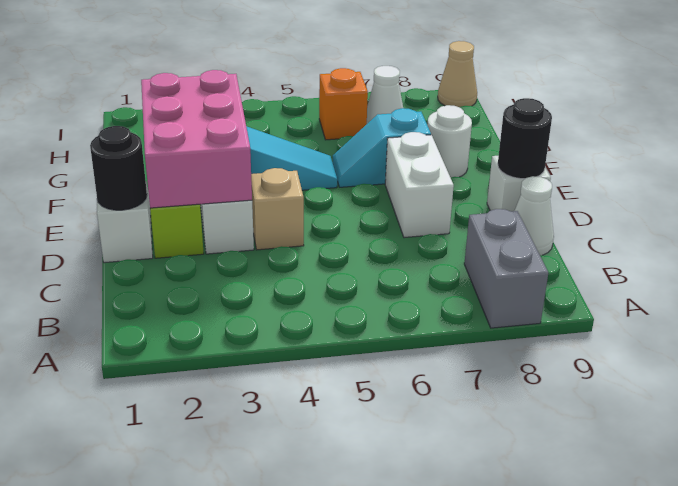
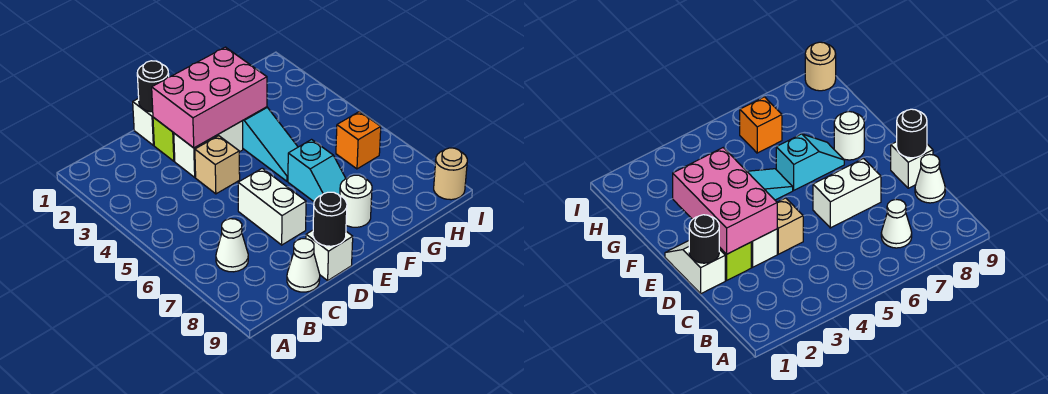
grey brick A8:B8 level 1 -> none
white brick D7:E7 level 1 -> white brick D6:D7 level 1
cyan slope F6:F7 level 1 top 7 -> cyan slope F6:F7 level 1 top 6
white cone H7 level 1 -> white cone B7 level 1
tan cone I9 level 1 -> tan round brick I9 level 1

